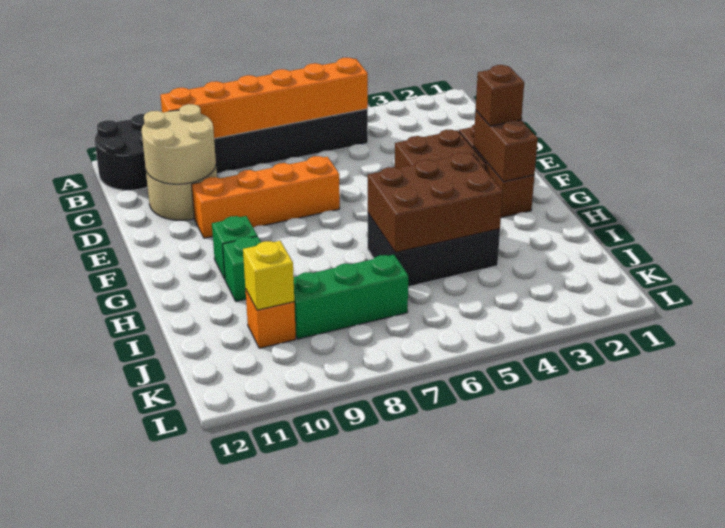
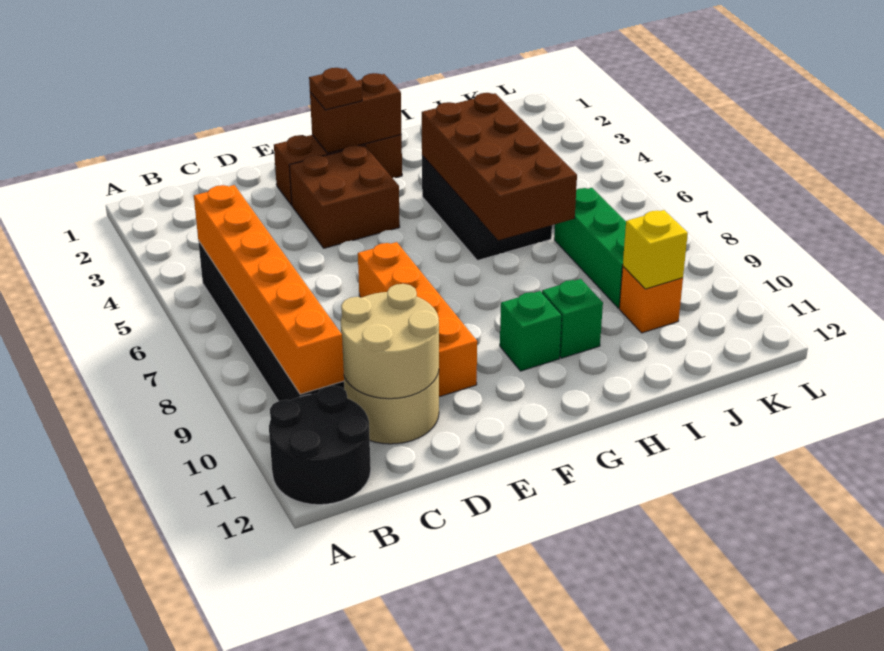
brown brick F2 level 3 -> brown plate F2 level 3
brown brick H4:I6 level 2 -> brown brick H4:I7 level 2

